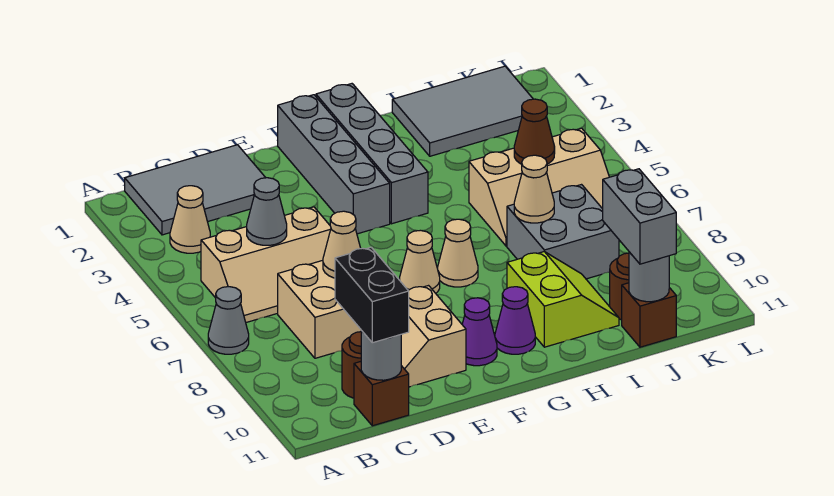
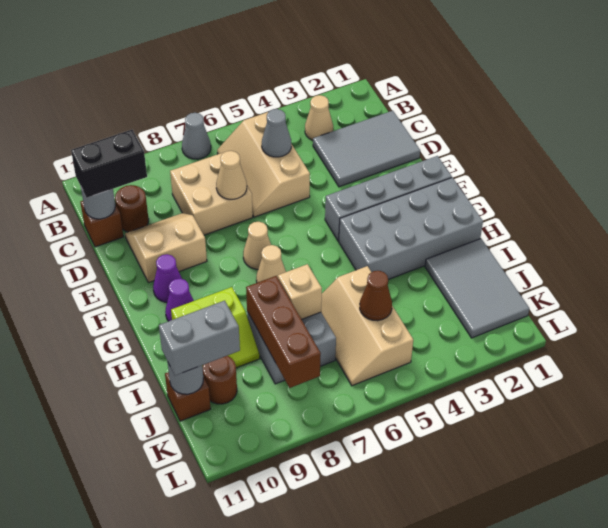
grey tile B1:D2 level 1 -> grey tile C1:D3 level 1
grey brick G1:G4 level 1 -> grey brick G1:H4 level 1
tan cone I7 level 2 -> tan brick I7 level 2
none -> brown brick I8:K8 level 2

